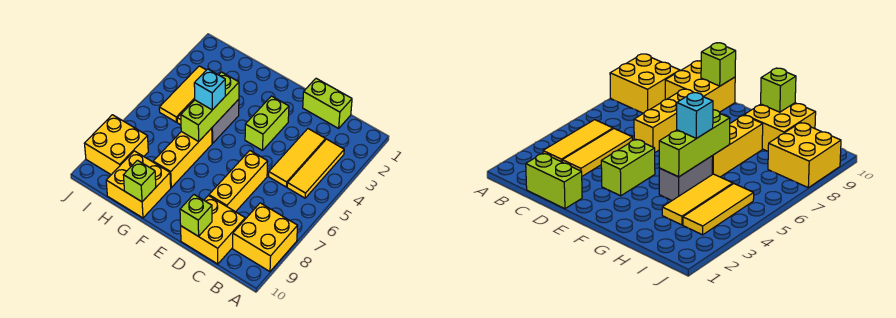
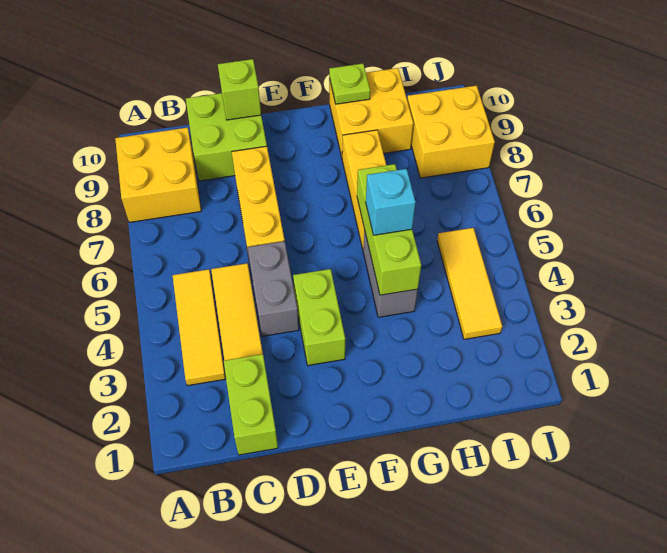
lime brick C1:D1 level 1 -> lime brick C1:C2 level 1
yellow brick C9:D10 level 1 -> lime brick C9:D10 level 1
none -> grey brick D4:D5 level 1
lime brick G10 level 2 -> lime plate G10 level 2
yellow tile H3:H5 level 1 -> none

